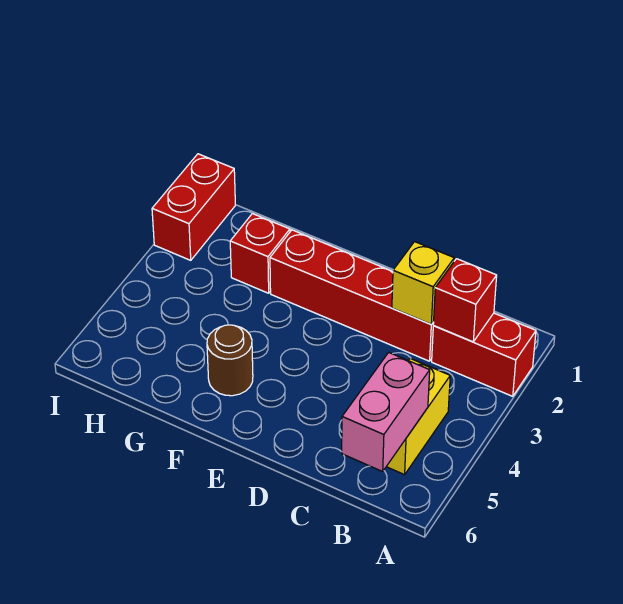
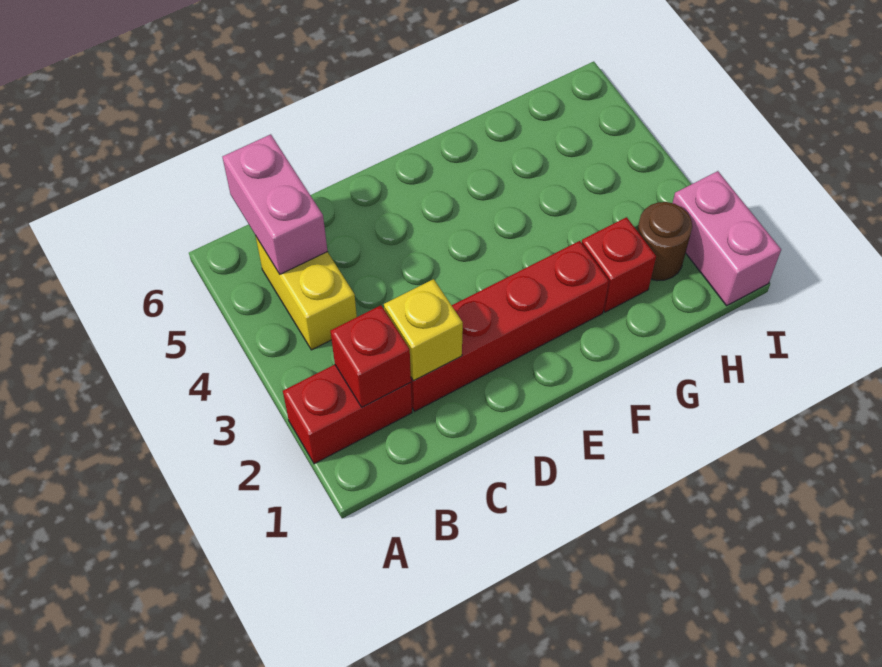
brown round brick F5 level 1 -> brown round brick H2 level 1
red brick I1:I2 level 1 -> pink brick I1:I2 level 1

